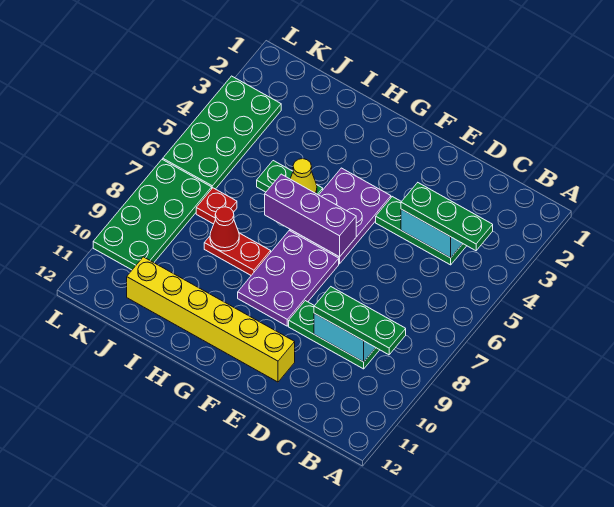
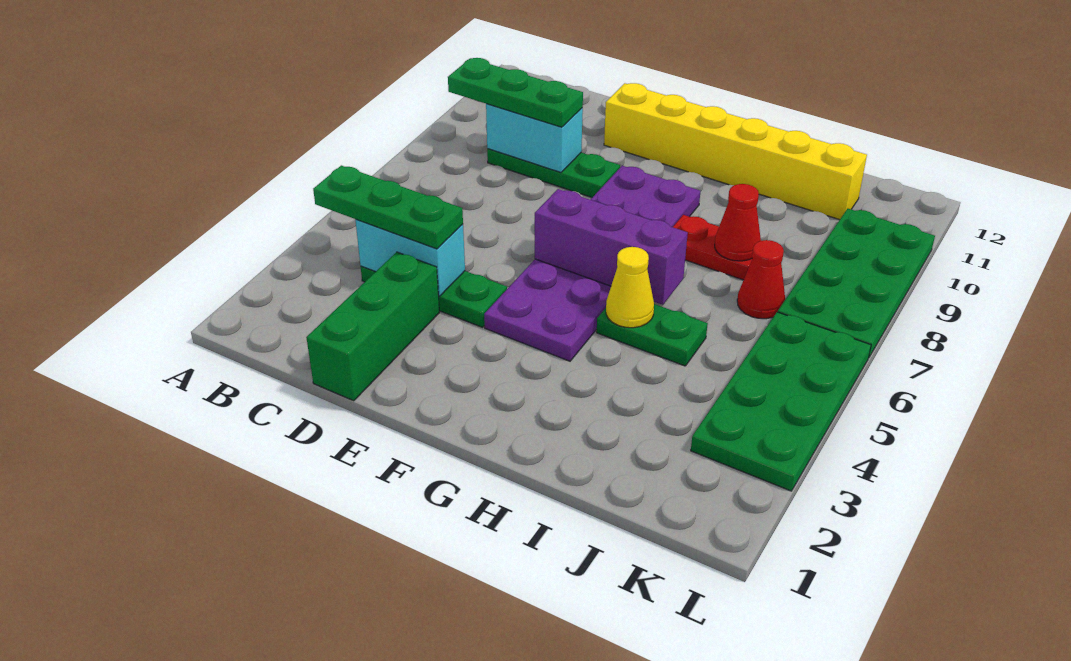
none -> green brick D1:D3 level 1
red plate J7 level 1 -> red cone J7 level 1

